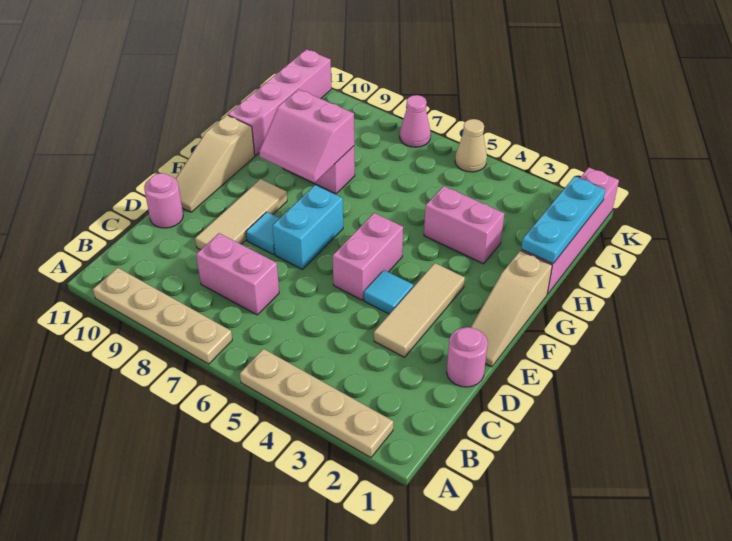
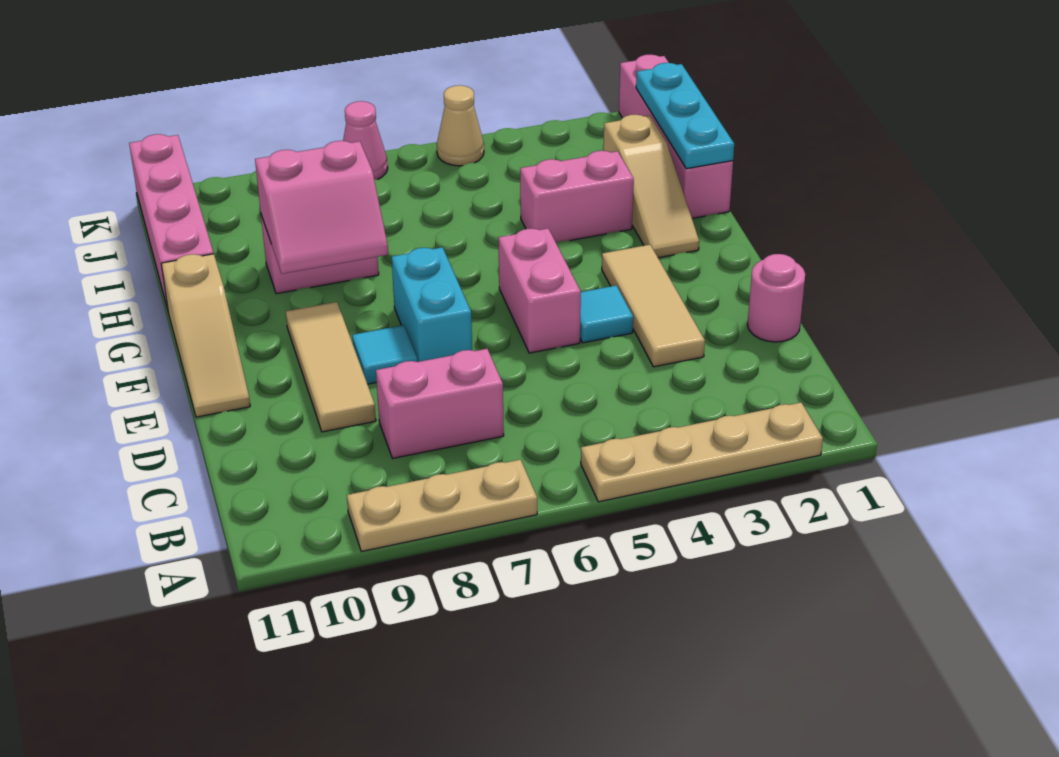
tan plate A7:A10 level 1 -> tan plate A7:A9 level 1
pink round brick D11 level 1 -> none
tan slope E1:G1 level 1 top G -> tan slope G2:I2 level 1 top I

